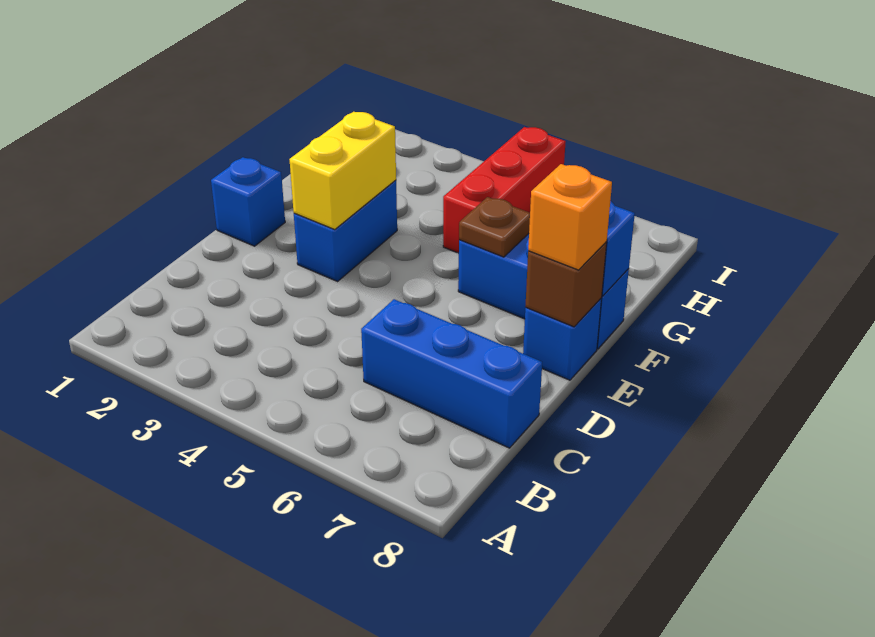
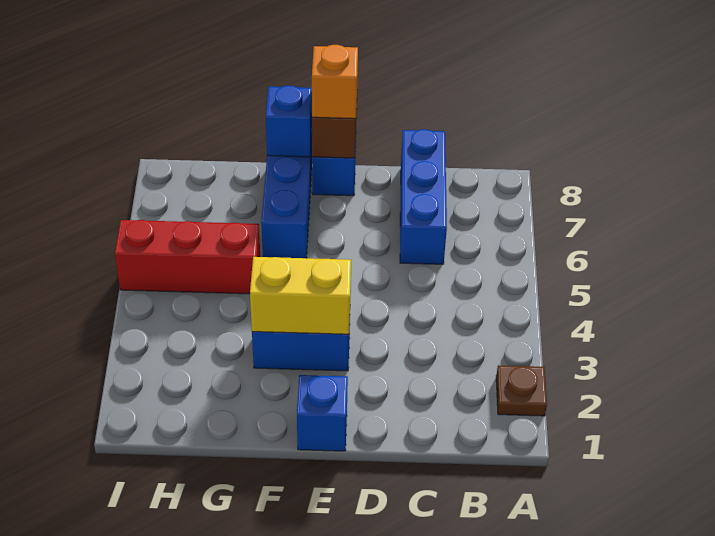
brown plate F6 level 2 -> brown plate A2 level 1

